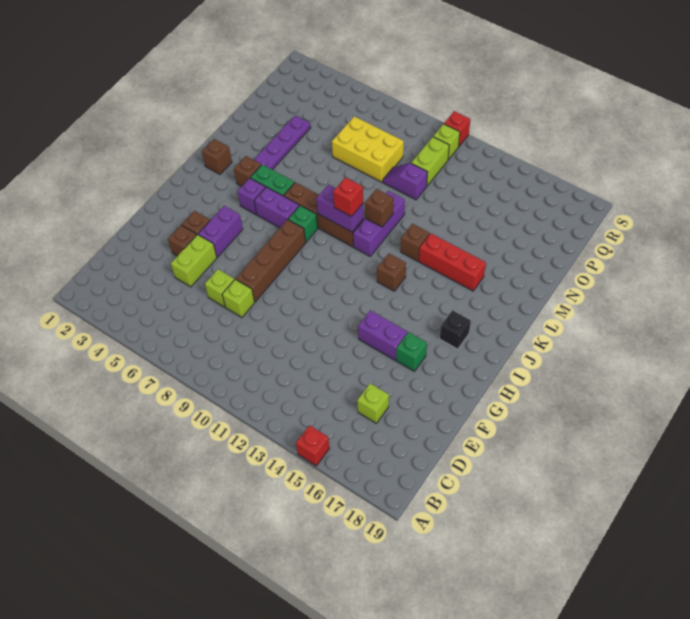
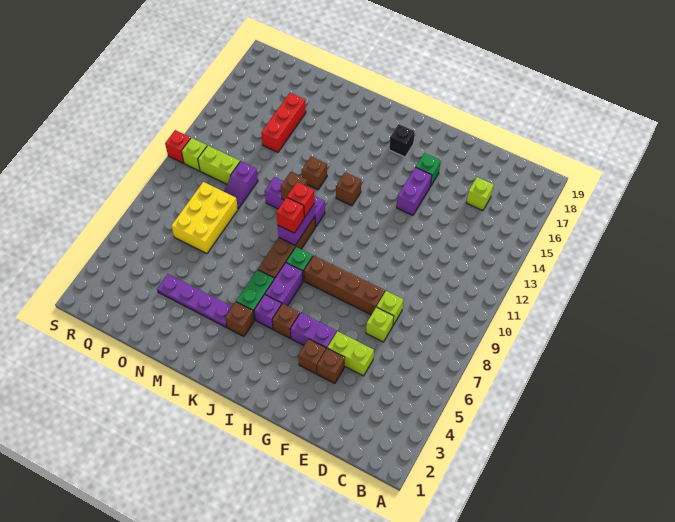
red brick A15 level 1 -> red brick K9 level 3
brown brick K2 level 1 -> brown brick I5 level 1
red brick L14:L16 level 1 -> red brick O14:O16 level 1

